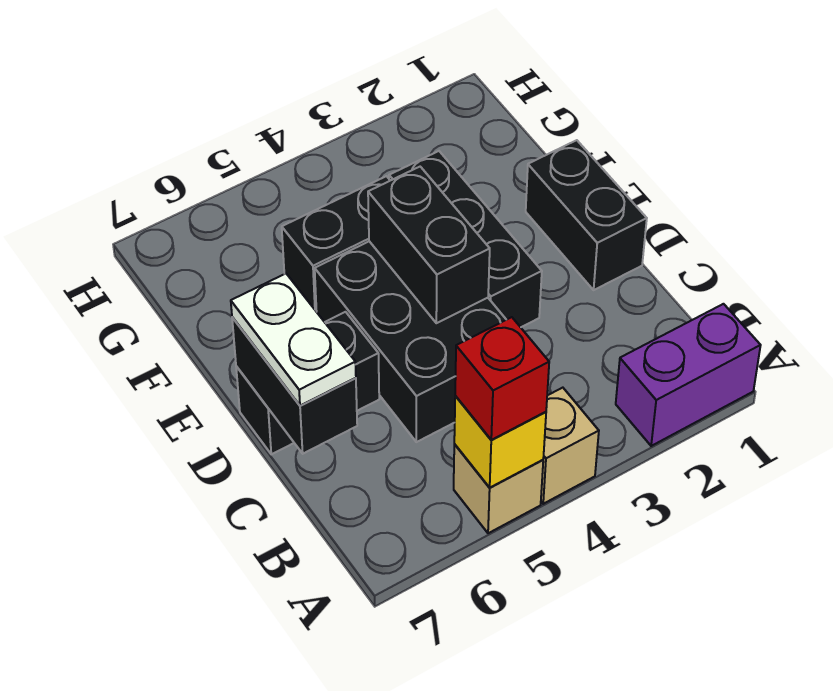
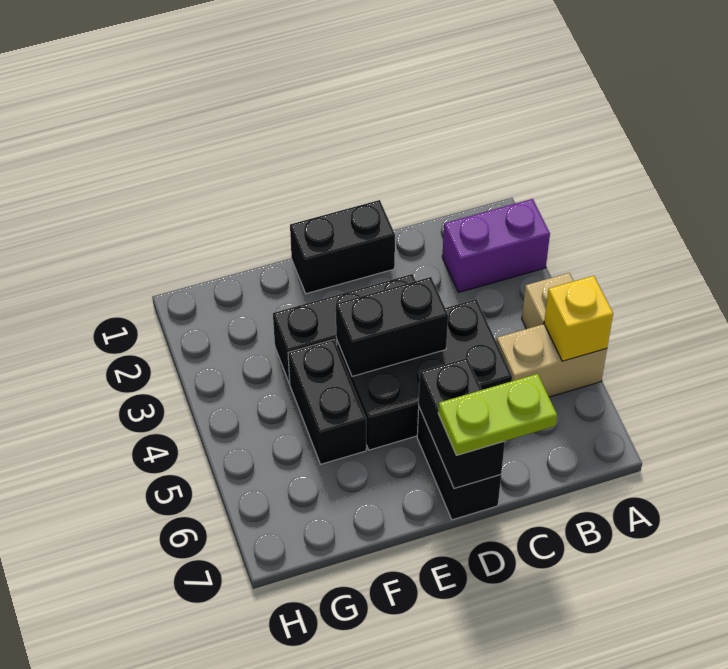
purple brick A1:A2 level 1 -> purple brick A2:B2 level 1
tan brick A5 level 1 -> tan brick A5:B5 level 1
red brick A5 level 3 -> none
black brick C7:D7 level 2 -> black brick D6:D7 level 2
white plate C7:D7 level 3 -> lime plate C7:D7 level 3

